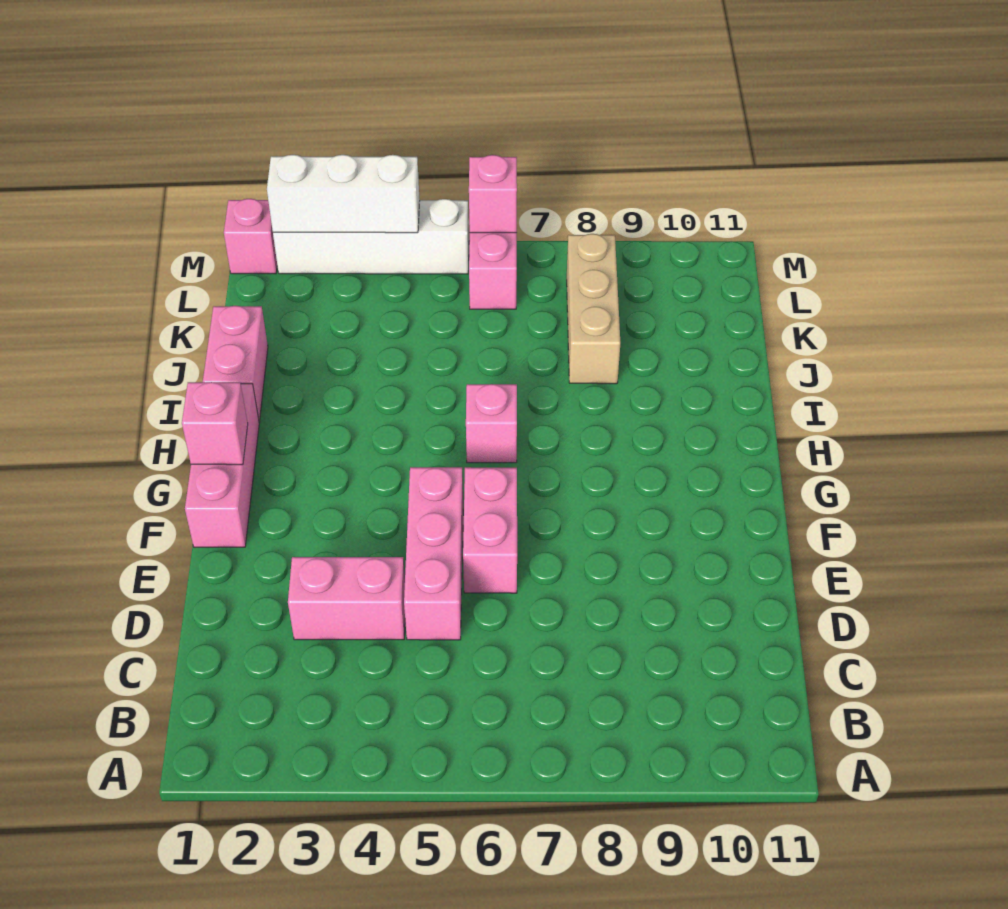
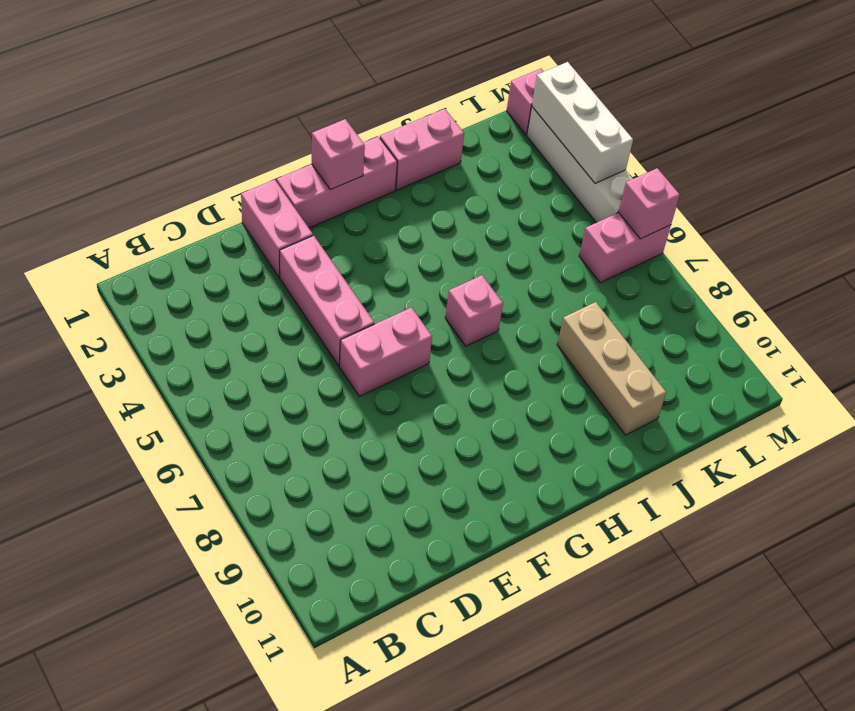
pink brick D3:D4 level 1 -> pink brick E1:E2 level 1
pink brick D5:F5 level 1 -> pink brick E3:E5 level 1
tan brick J8:L8 level 1 -> tan brick J8:J10 level 1

